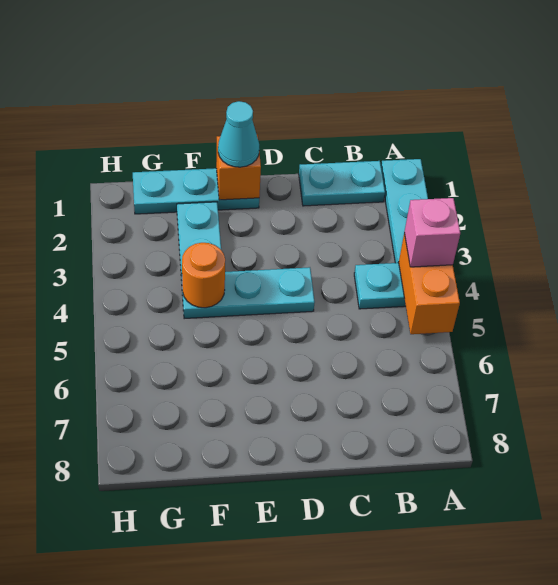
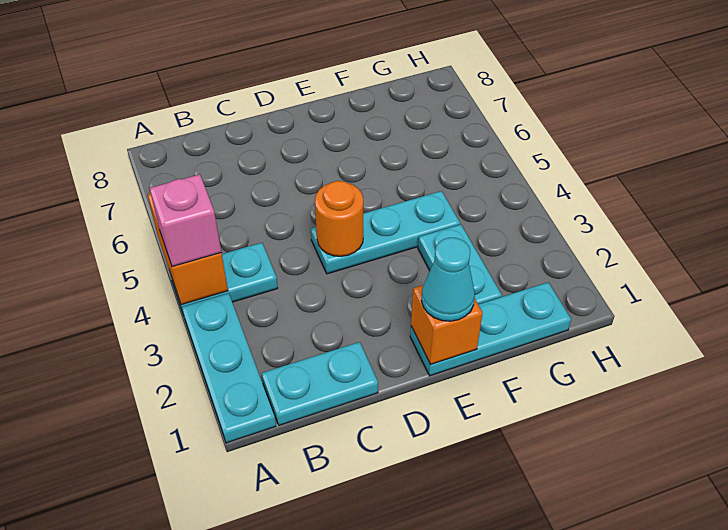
orange round brick F4 level 2 -> orange round brick D4 level 2

